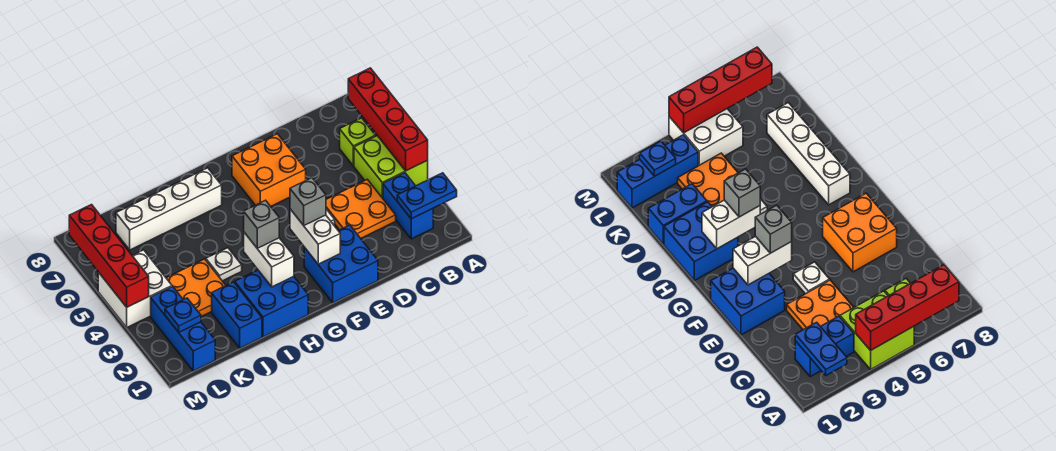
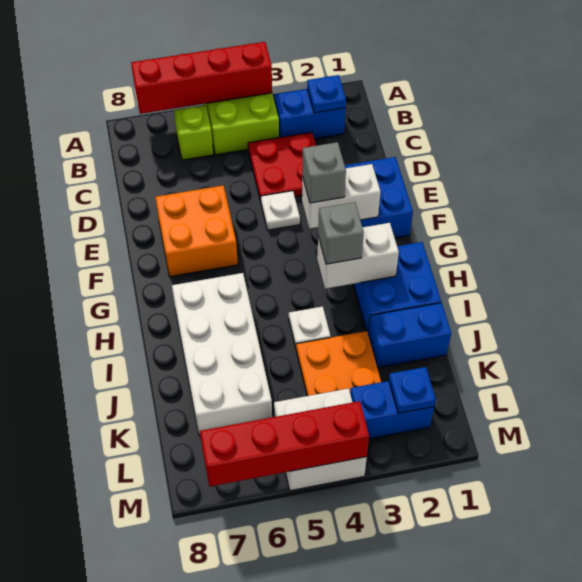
blue plate A2:B2 level 2 -> blue plate B2 level 2
orange plate C3:D4 level 1 -> red plate C3:D4 level 1
white brick H7:K7 level 1 -> white brick H6:K7 level 1
blue brick L1:L3 level 1 -> blue brick L2:L3 level 1

